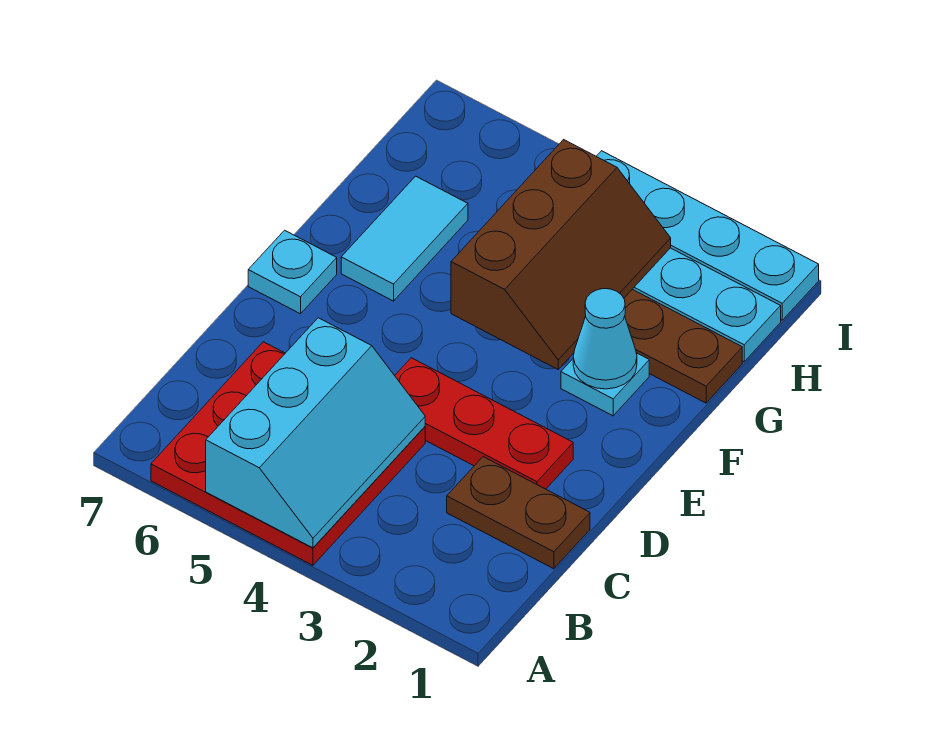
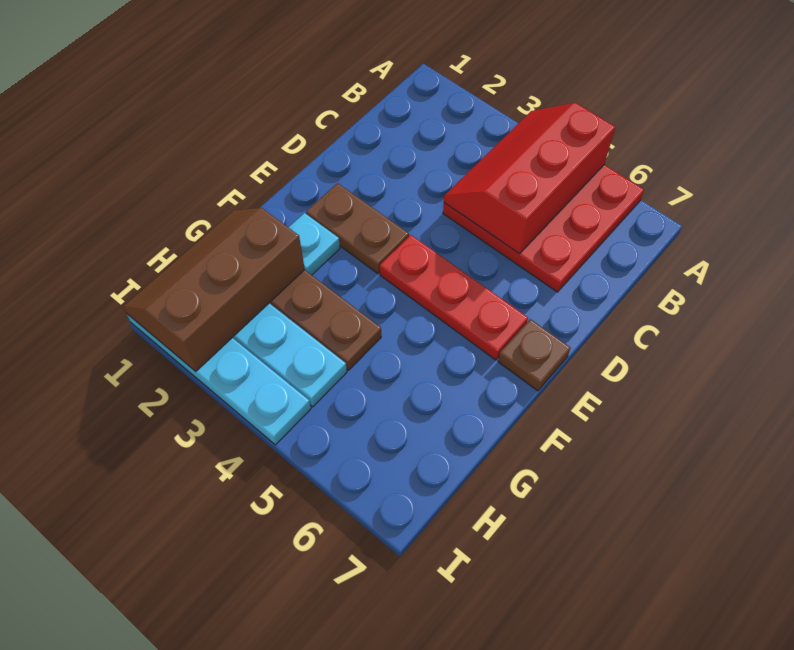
cyan slope A4:C5 level 2 top 5 -> red slope A4:C5 level 2 top 5
brown plate C1:C2 level 1 -> brown plate E2:E3 level 1
red plate D2:D4 level 1 -> red plate E4:E6 level 1
cyan plate E7 level 1 -> brown plate E7 level 1
cyan cone F2 level 2 -> none
brown slope F3:H4 level 2 top 4 -> brown slope G1:I2 level 2 top 2
cyan tile F6:G6 level 1 -> none

